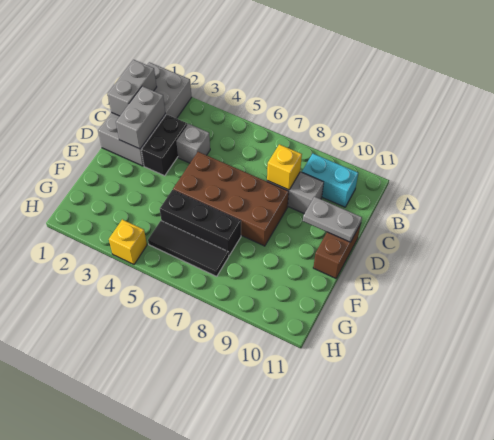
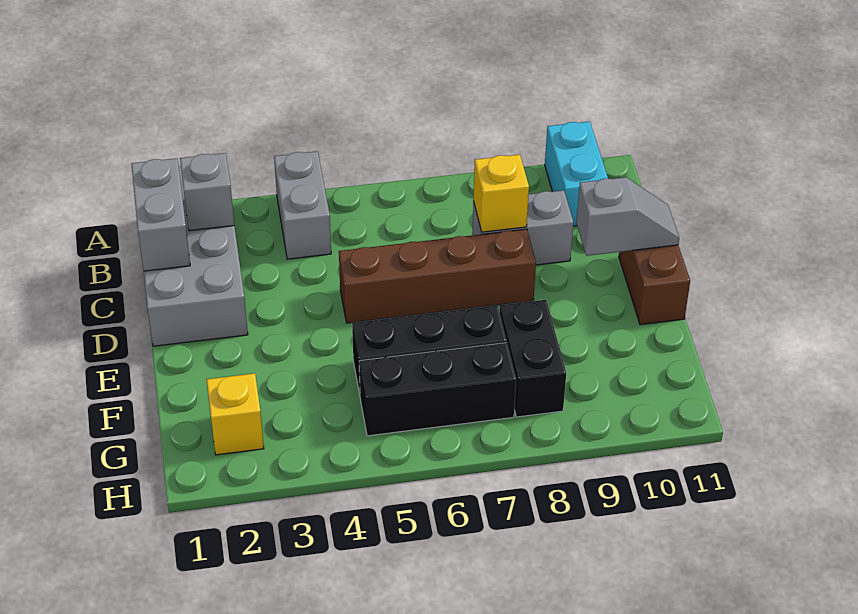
cyan brick B9:B10 level 1 -> cyan brick A10:B10 level 1
grey brick C2:D2 level 2 -> grey brick A4:B4 level 1
black brick C3:D3 level 1 -> black brick F8:G8 level 1
grey brick C4 level 1 -> grey brick B2 level 2
brown brick D5:E8 level 1 -> brown brick D5:D8 level 1
grey plate D10:D11 level 2 -> grey slope D10:D11 level 2 top 10
black tile G5:G7 level 1 -> black brick G5:G7 level 1
yellow brick H4 level 1 -> yellow brick G2 level 1

